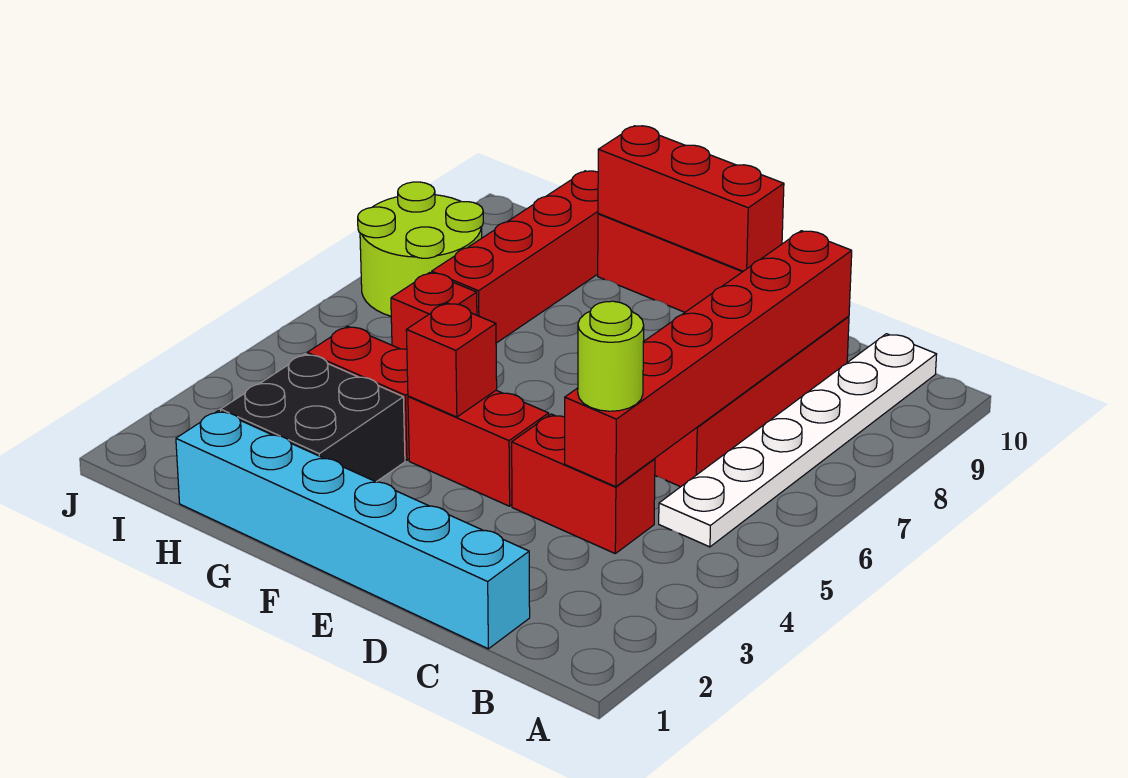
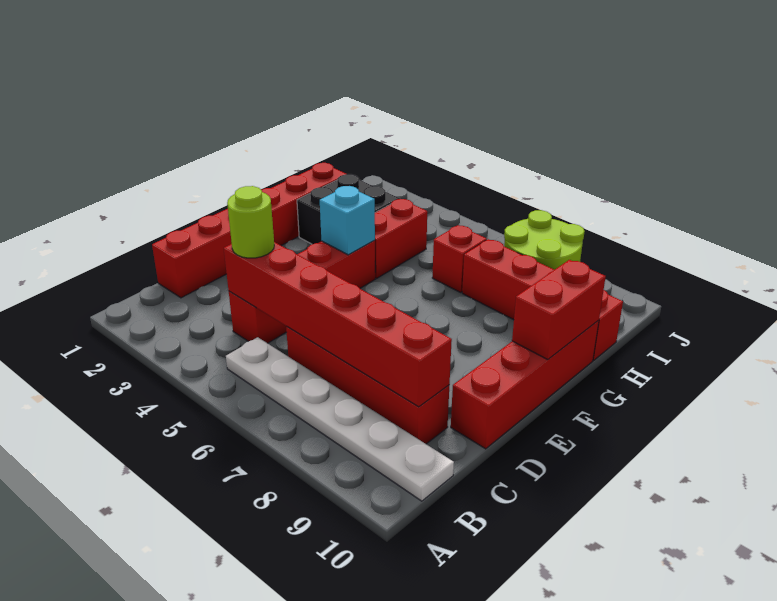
cyan brick C1:H1 level 1 -> red brick C1:H1 level 1
red brick E10:G10 level 2 -> red brick F10:G10 level 2
red brick F4 level 2 -> cyan brick F4 level 2

